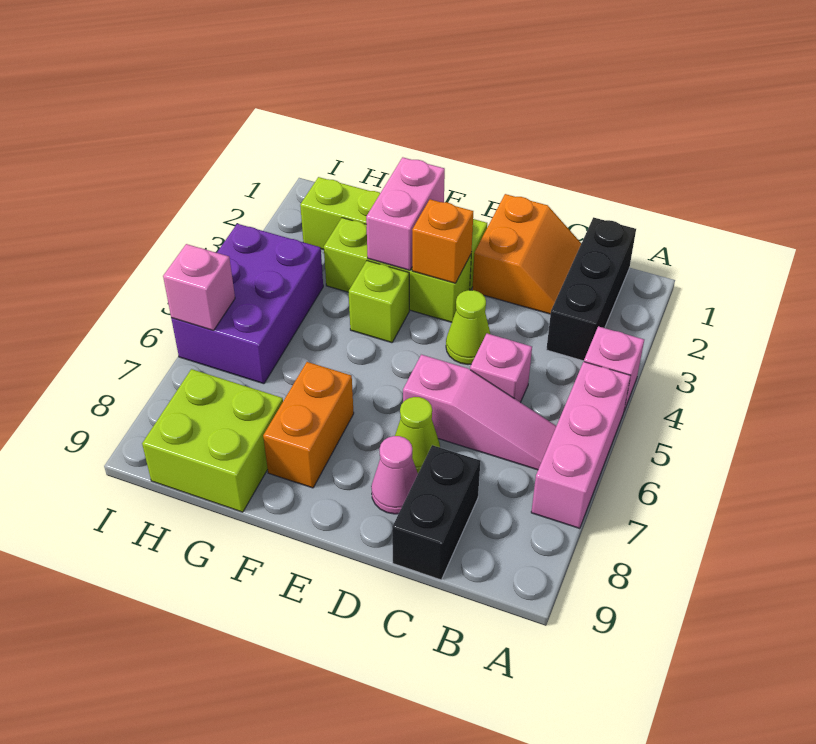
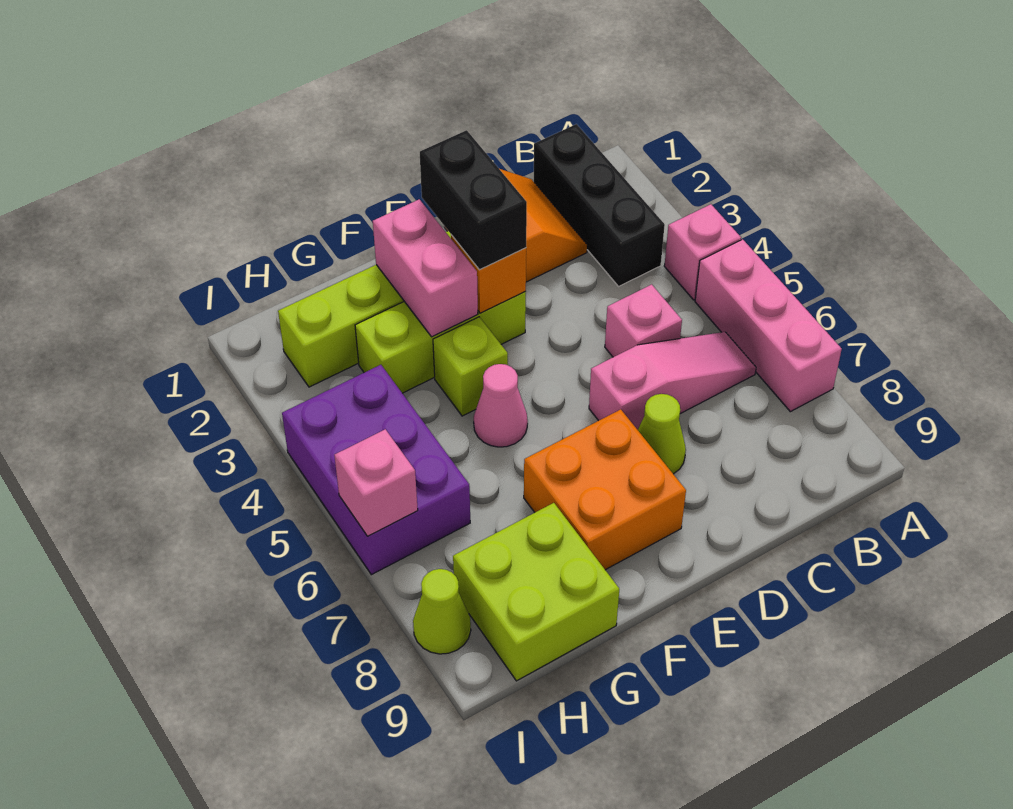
black brick C8:C9 level 1 -> black brick E2:E3 level 3
lime cone D4 level 1 -> lime cone I8 level 1
pink cone D8 level 1 -> pink cone F5 level 1
orange brick F7:F8 level 1 -> orange brick E7:F8 level 1

